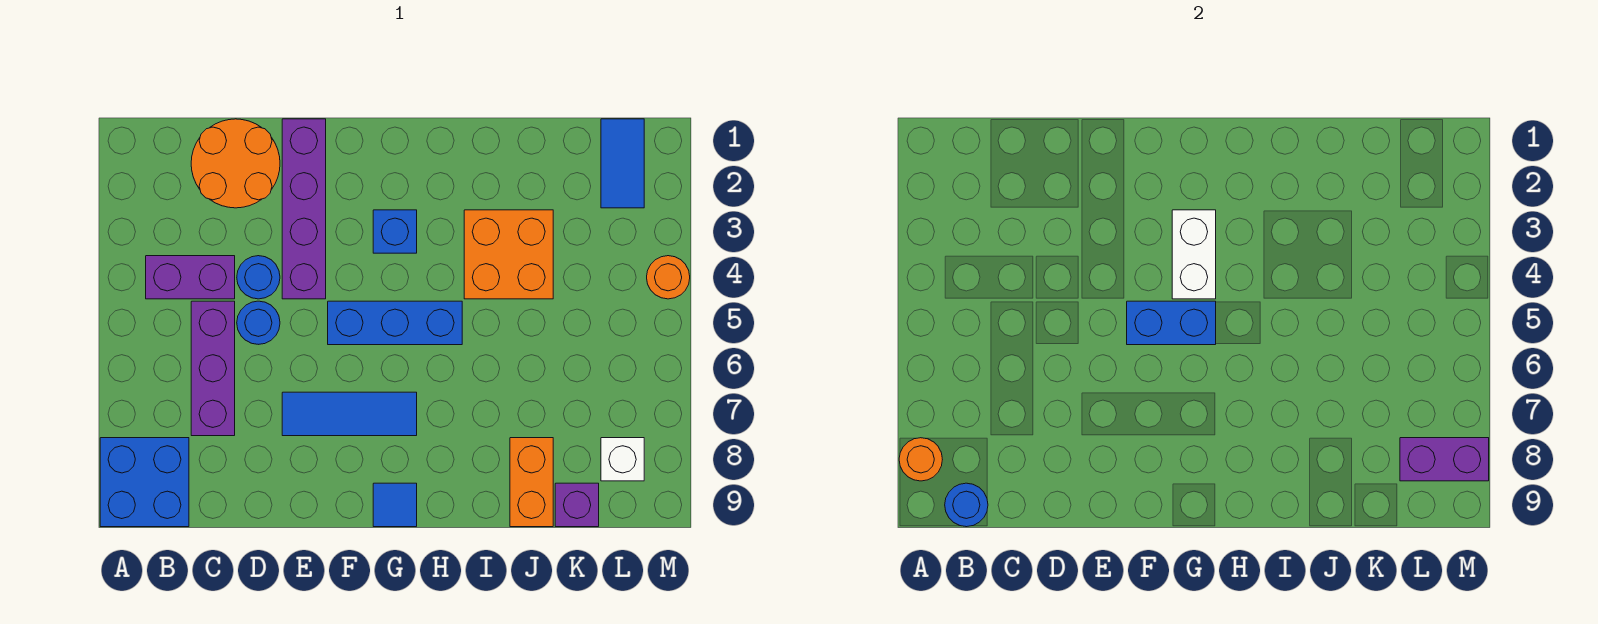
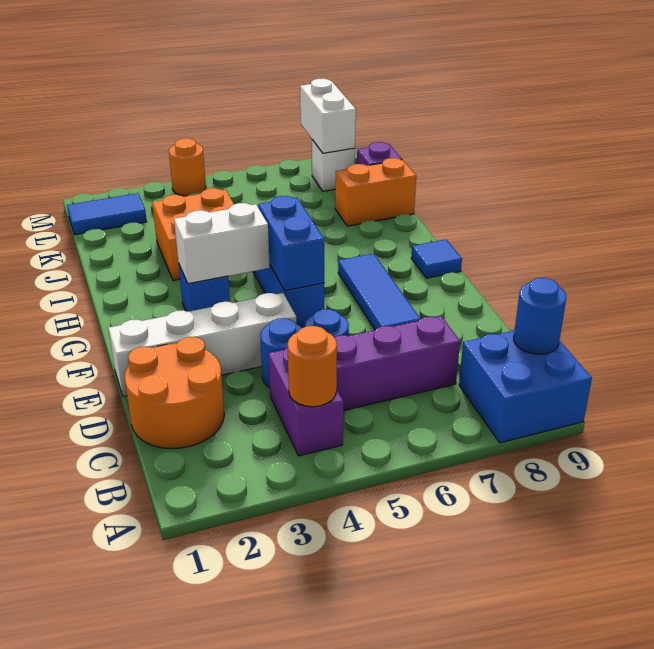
orange round brick A8 level 2 -> orange round brick B4 level 2
purple brick E1:E4 level 1 -> white brick E1:E4 level 1
purple brick L8:M8 level 2 -> white brick L8:M8 level 2

